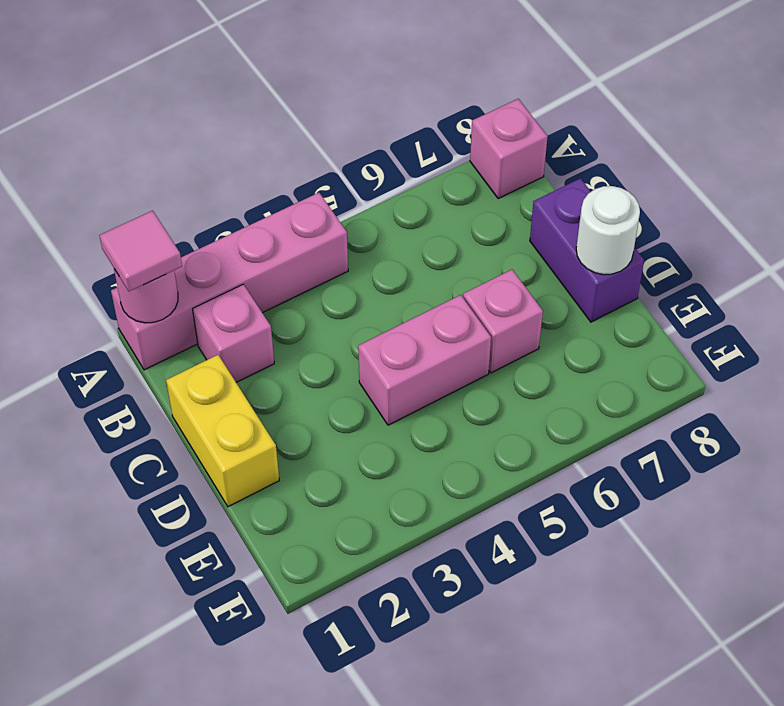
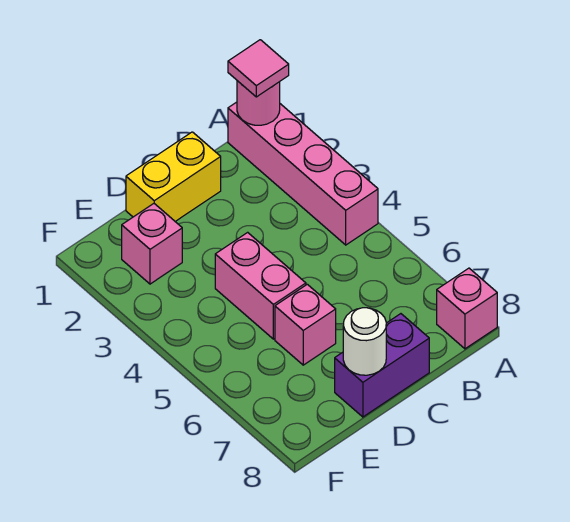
pink brick B2 level 1 -> pink brick E2 level 1

